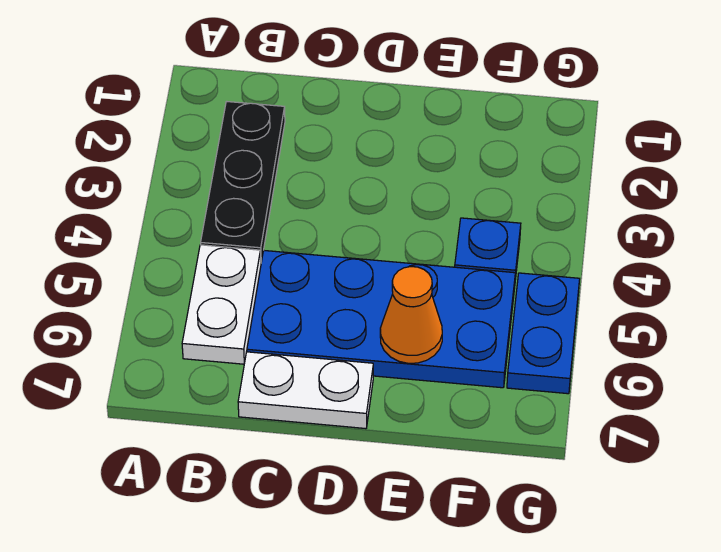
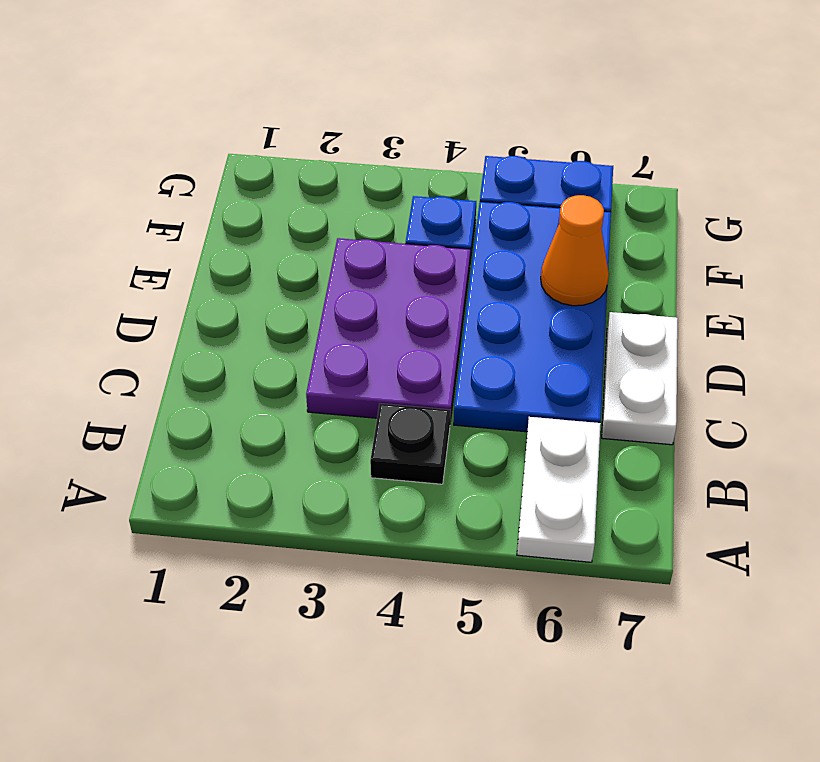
black plate B2:B4 level 1 -> black plate B4 level 1
white plate B5:B6 level 1 -> white plate A6:B6 level 1
none -> purple plate C3:E4 level 1

